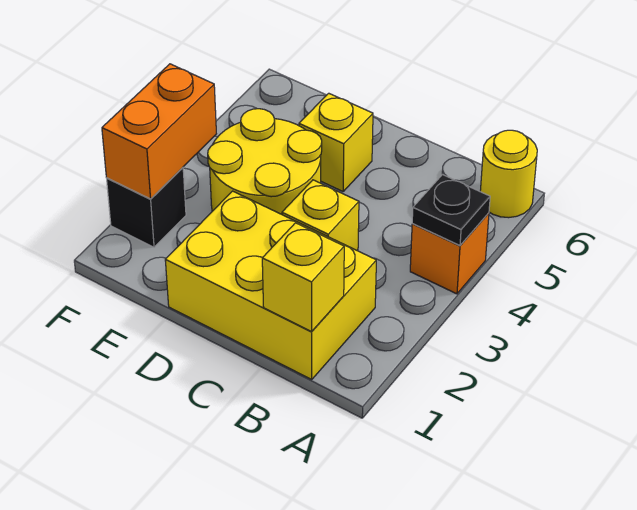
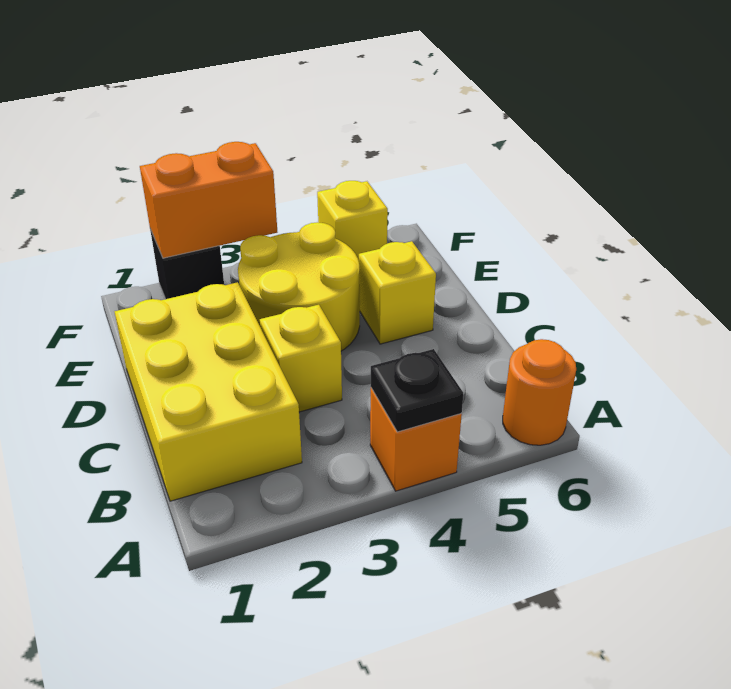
yellow round brick A6 level 1 -> orange round brick A6 level 1
yellow brick B1 level 2 -> yellow brick F5 level 1

